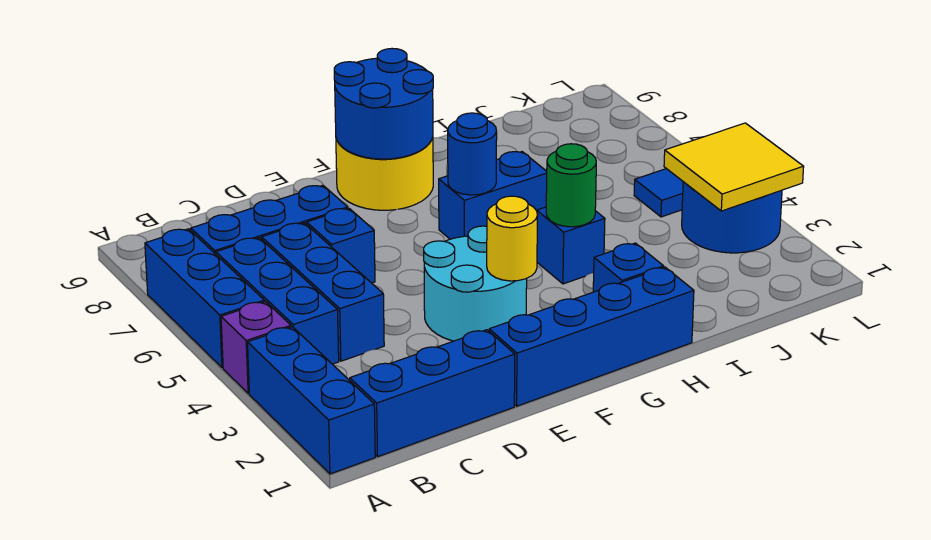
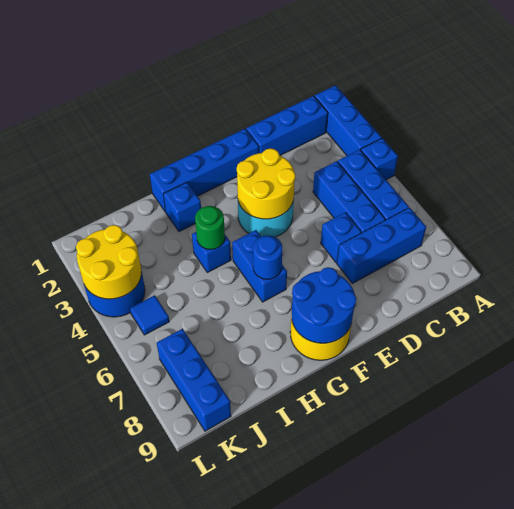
purple brick A4 level 1 -> blue brick A4 level 1
blue brick A5:A7 level 1 -> blue brick K7:K9 level 1
yellow round brick F3 level 2 -> yellow round brick E3:F4 level 2
blue brick G6:H6 level 1 -> blue brick G5:G6 level 1
yellow tile K3:L4 level 2 -> yellow round brick K3:L4 level 2

